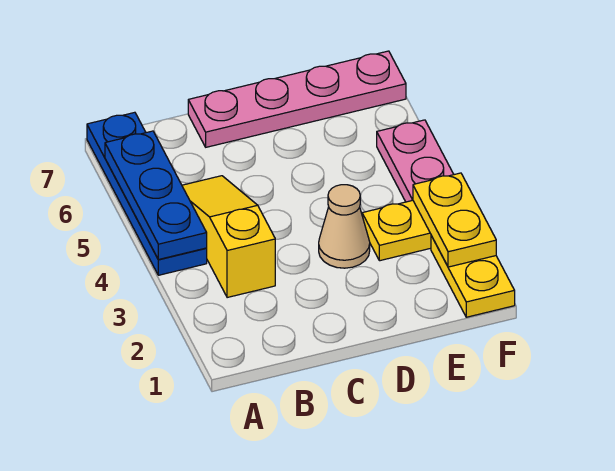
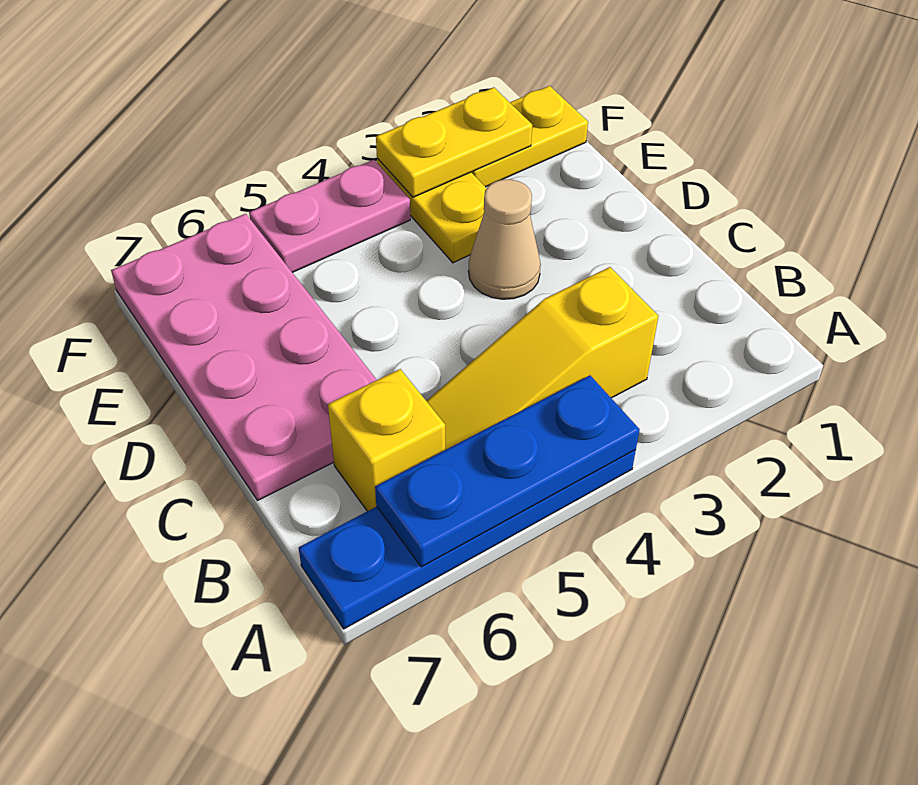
none -> yellow brick B6 level 1
pink plate C7:F7 level 1 -> pink plate C6:F7 level 1

